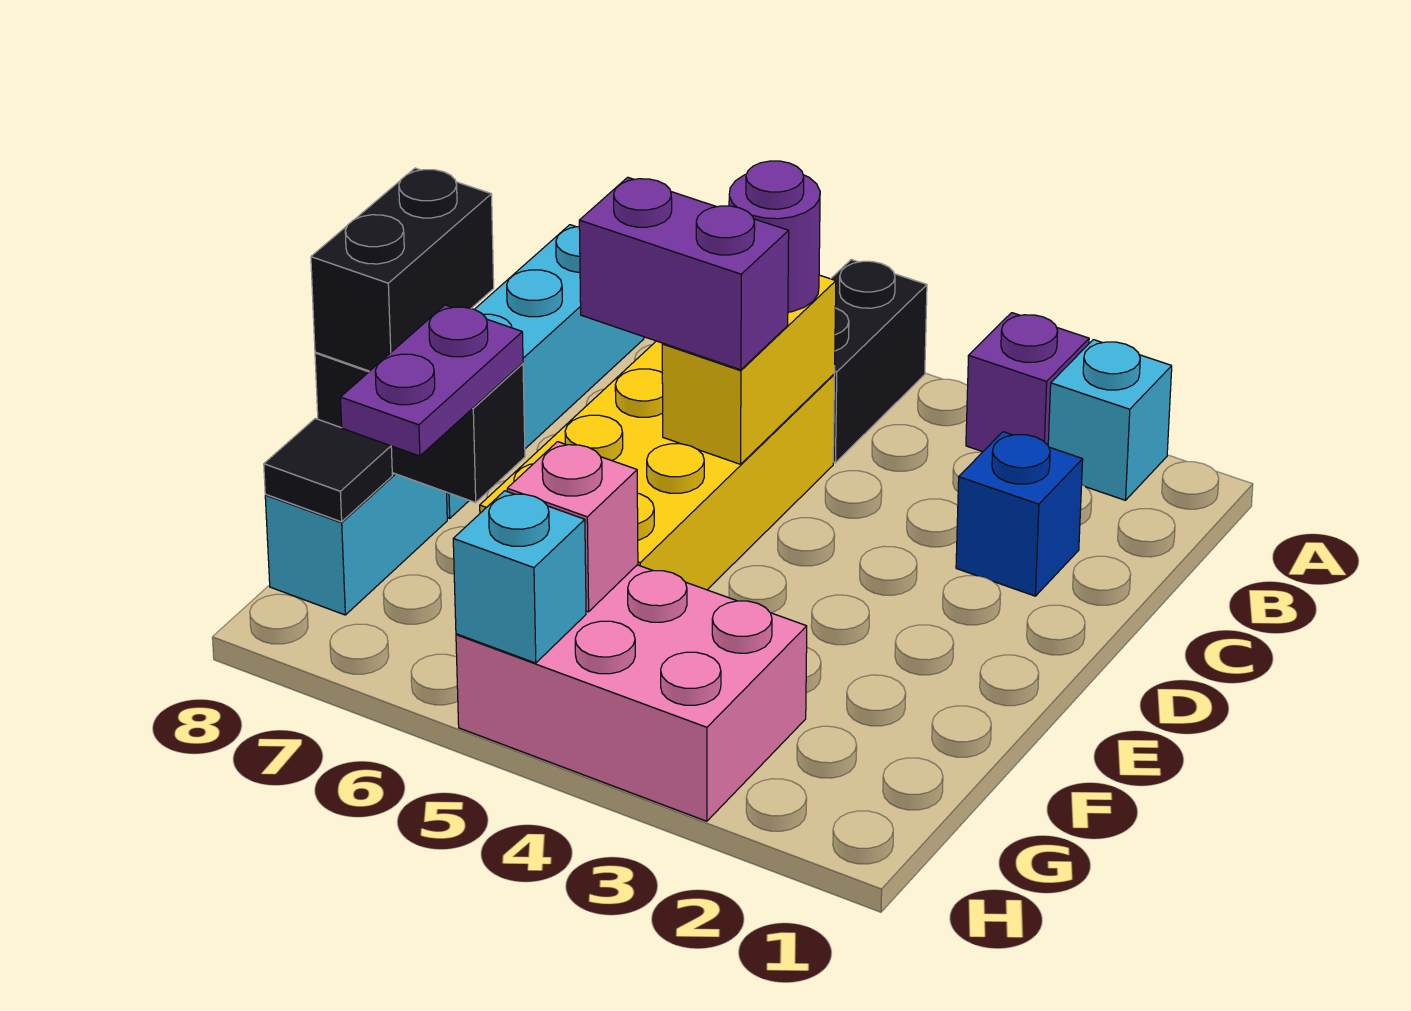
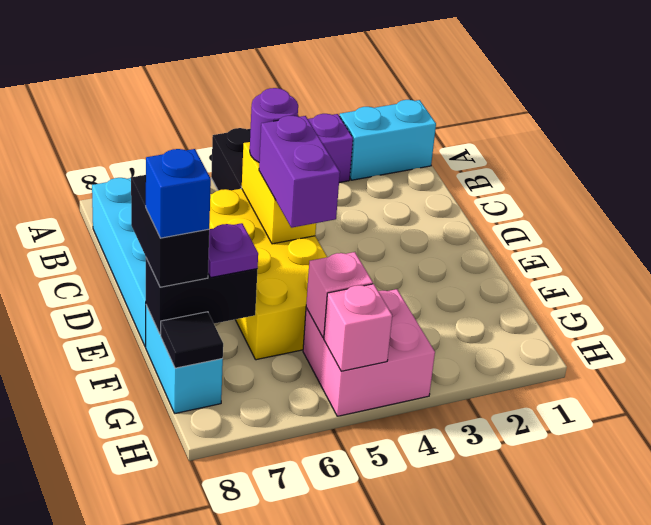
cyan brick A2 level 1 -> cyan brick A1:A2 level 1
blue brick C2 level 1 -> blue brick F8 level 4
purple brick D5:D6 level 3 -> purple brick D5:E5 level 3
purple plate F7:G7 level 3 -> purple plate F7 level 3
pink brick G3:H5 level 1 -> pink brick G4:H5 level 1
cyan brick H5 level 2 -> pink brick H5 level 2

